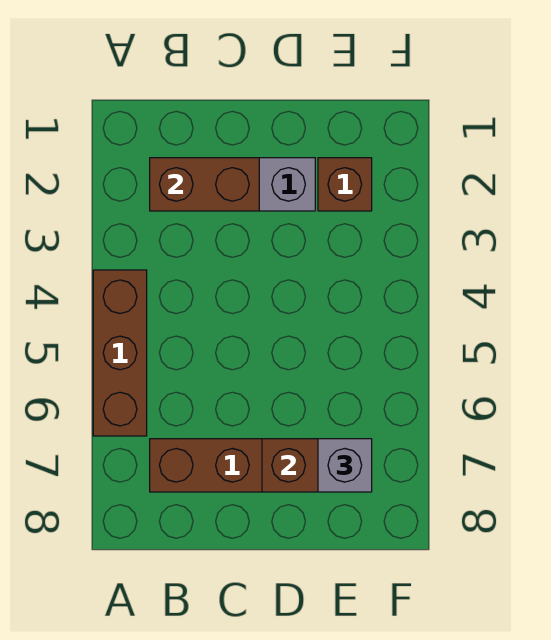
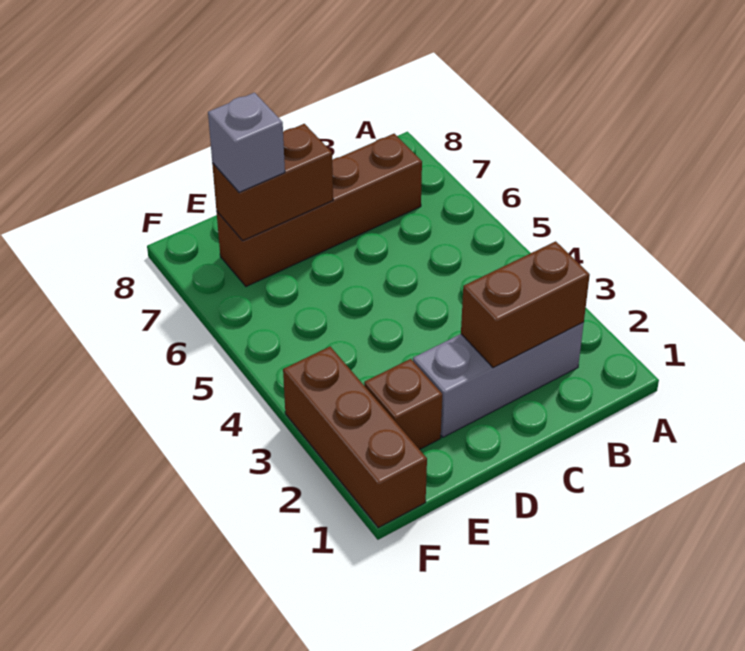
brown brick A4:A6 level 1 -> brown brick F1:F3 level 1

